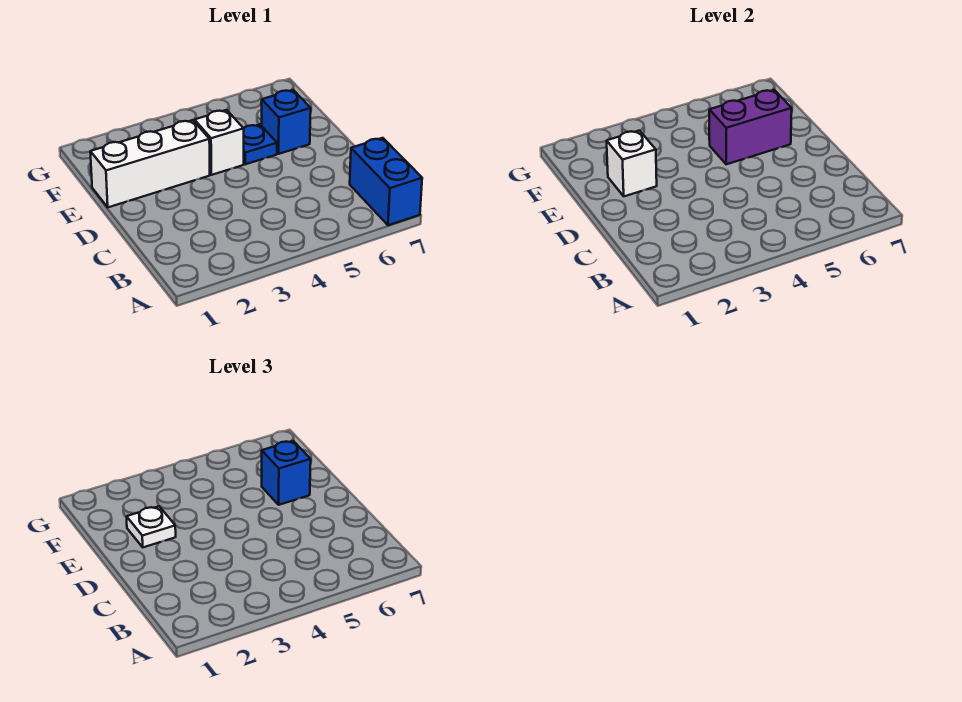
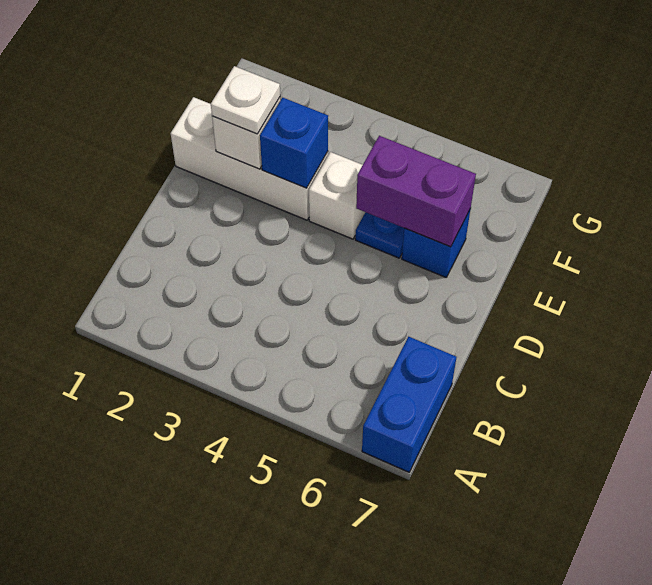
blue brick E6 level 3 -> blue brick E3 level 2

